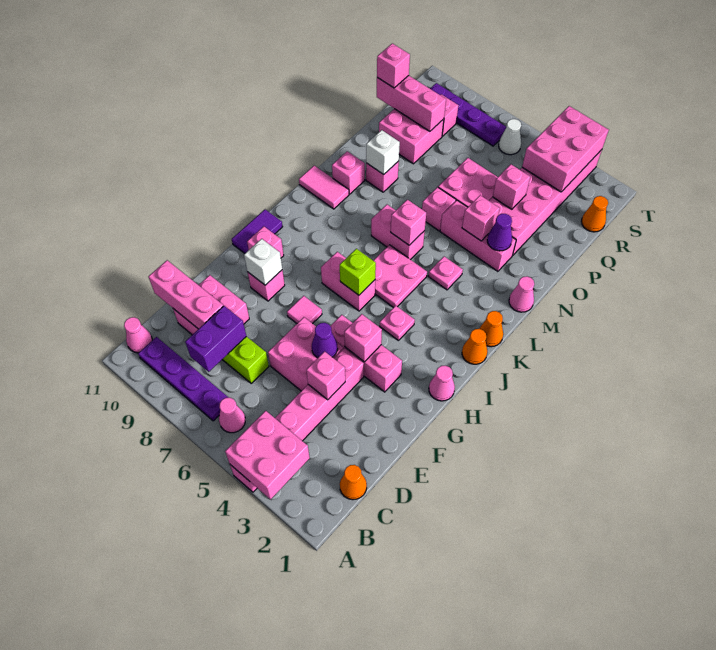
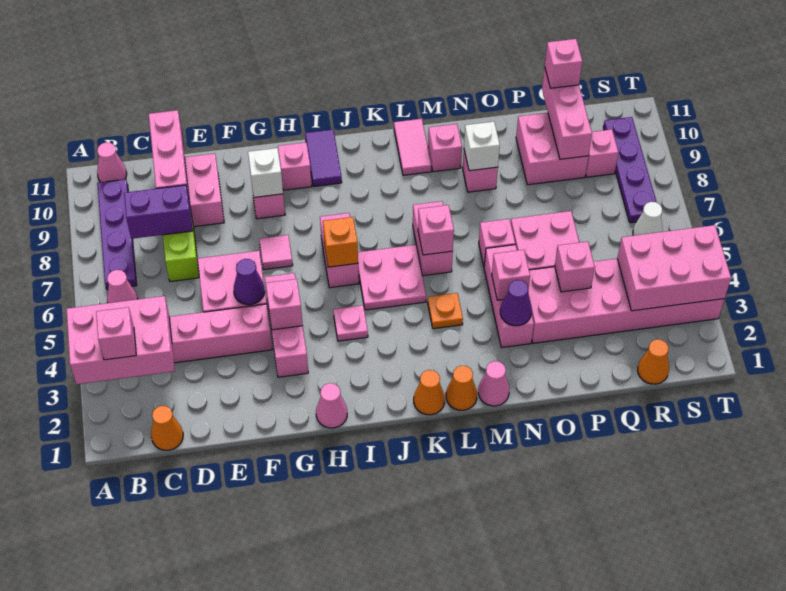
pink brick A3:B4 level 2 -> pink brick A3:C4 level 2
pink brick E4 level 2 -> pink brick B3 level 3
purple tile H11:I11 level 1 -> purple tile I10:I11 level 1
lime brick I6 level 2 -> orange brick I6 level 2
orange cone J1 level 1 -> orange cone L1 level 1
pink plate L4 level 1 -> orange plate L4 level 1

